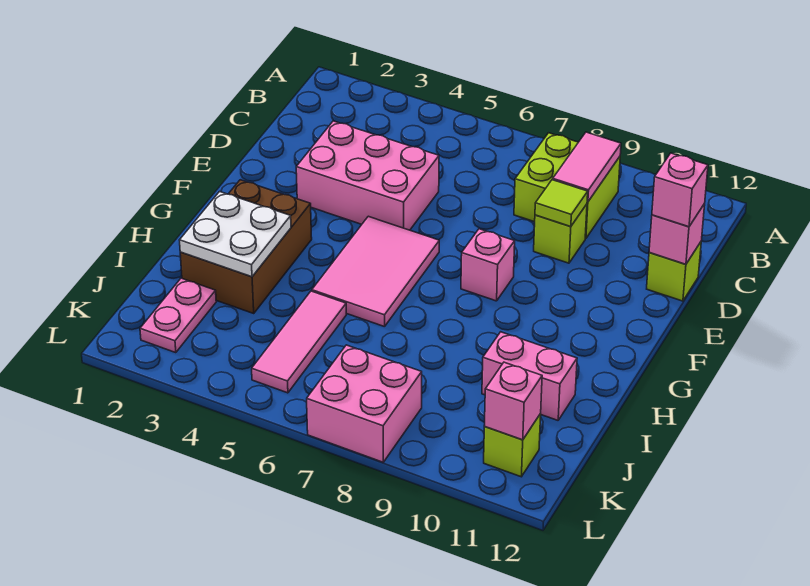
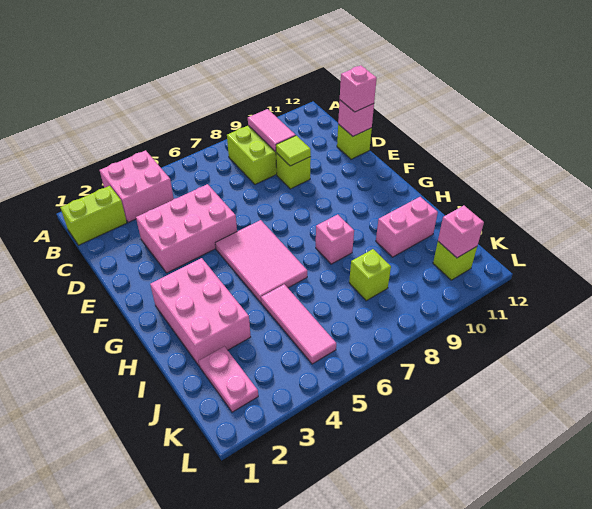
none -> lime brick B1:B2 level 1
pink brick F8 level 1 -> pink brick H8 level 1
brown brick G2:I3 level 1 -> pink brick G2:I3 level 1
white plate H2:I3 level 2 -> none
none -> lime brick J8 level 1
pink brick K7:L8 level 1 -> pink brick A3:B4 level 1

